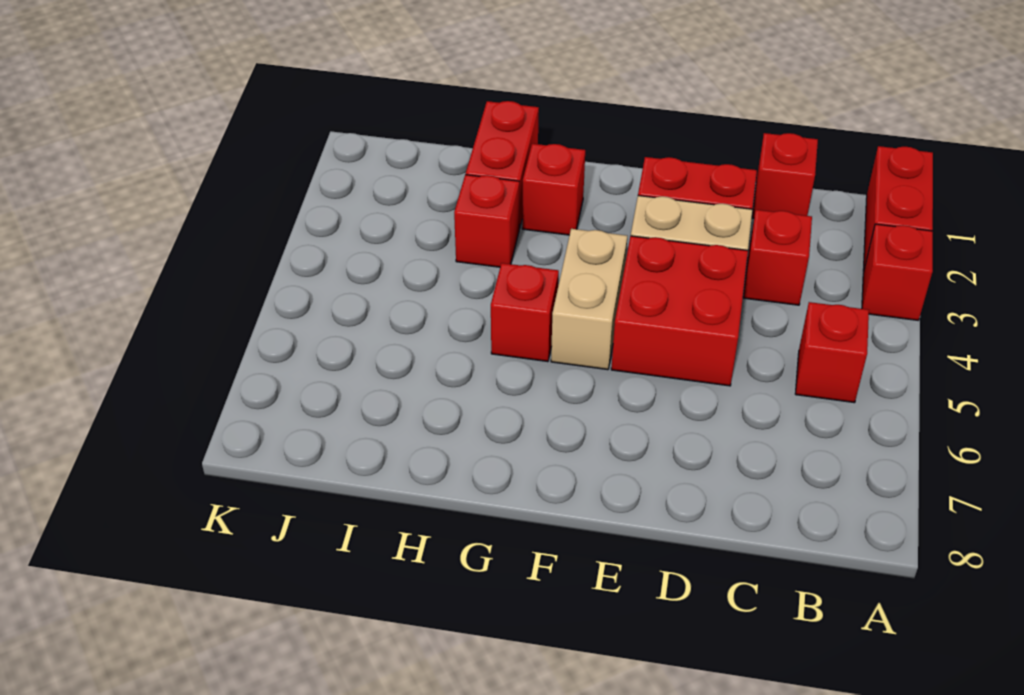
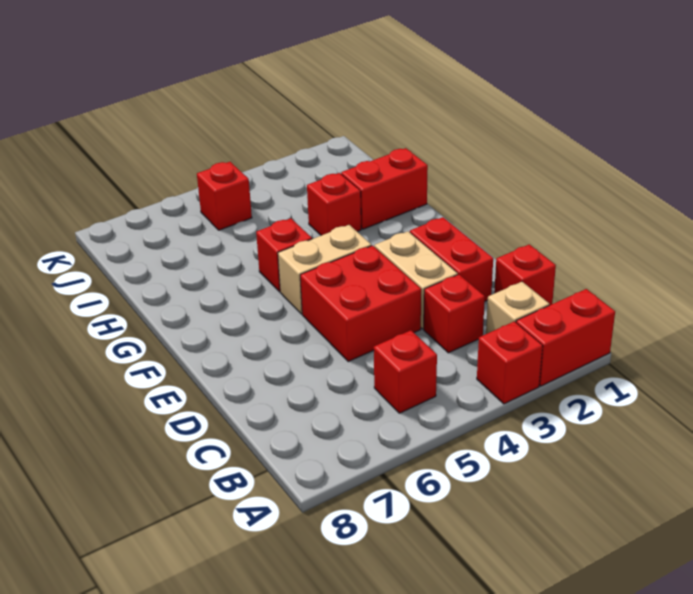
none -> tan brick B2 level 1
red brick G2 level 1 -> red brick J5 level 1

